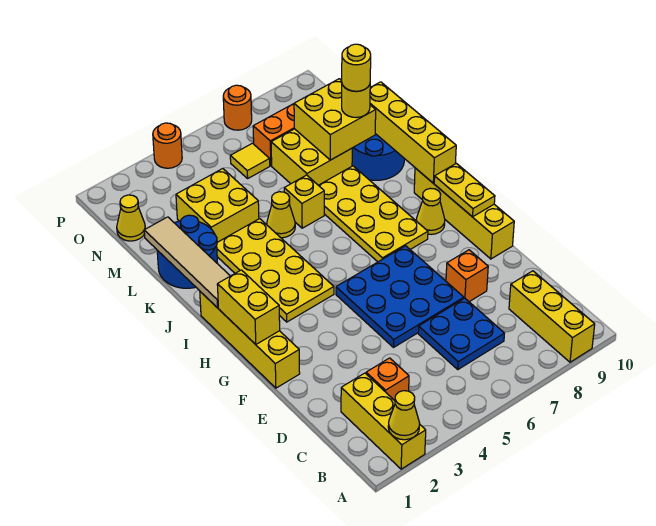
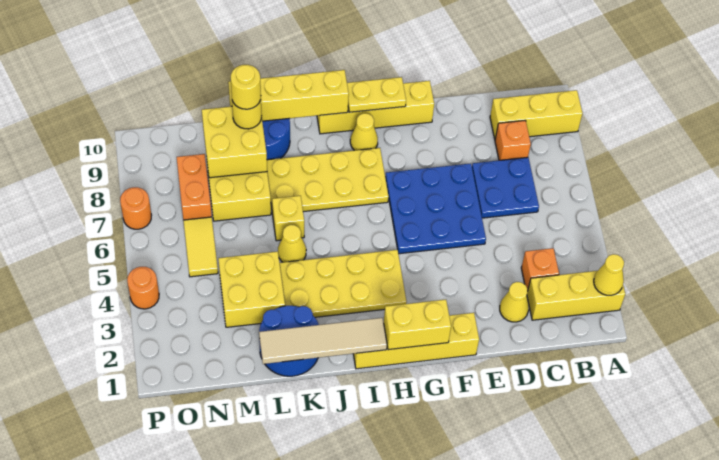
orange brick E8 level 1 -> orange brick C8 level 1
yellow cone N1 level 1 -> yellow cone D2 level 1
yellow tile N6 level 1 -> yellow tile N5:N6 level 1

